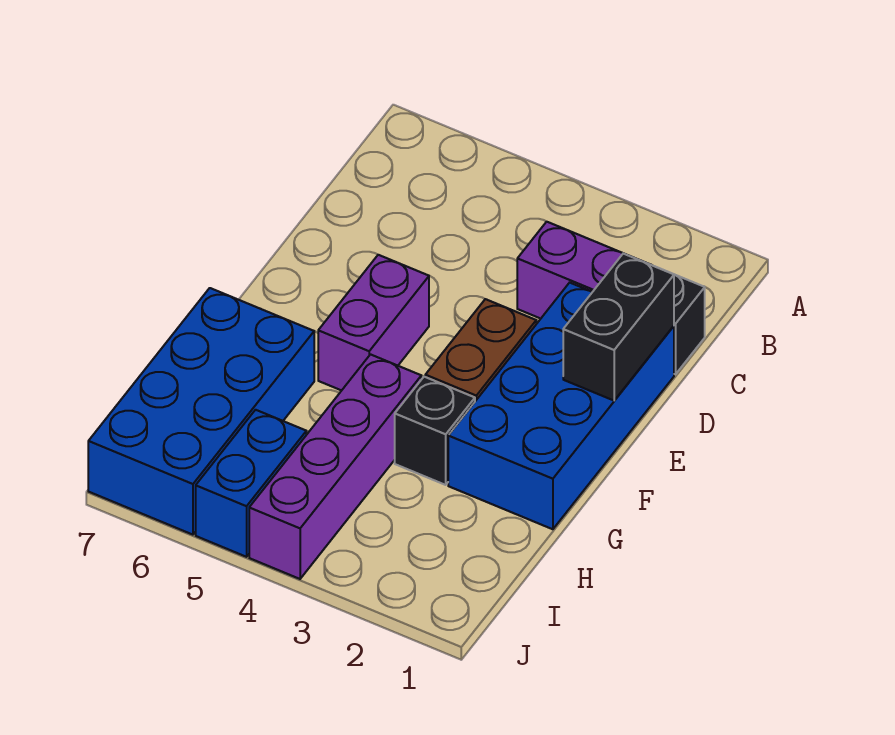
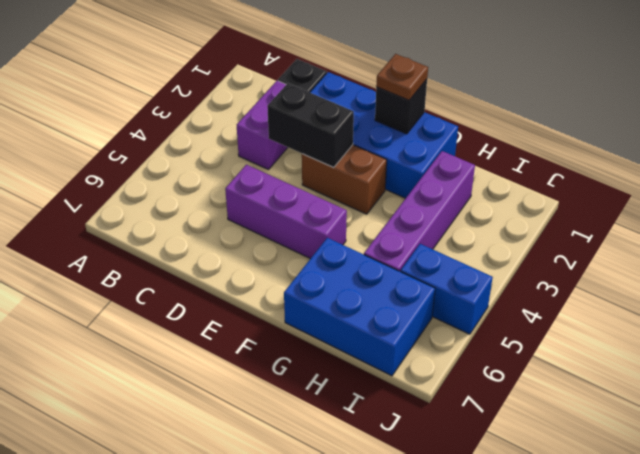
black brick D1:E1 level 2 -> black brick D3:E3 level 2
purple brick E5:F5 level 1 -> purple brick D5:F5 level 1
none -> brown plate F1 level 3
black brick G3 level 1 -> black brick F1 level 2
purple brick G4:J4 level 1 -> purple brick H2:H5 level 1
blue brick G6:J7 level 1 -> blue brick G6:I7 level 1

